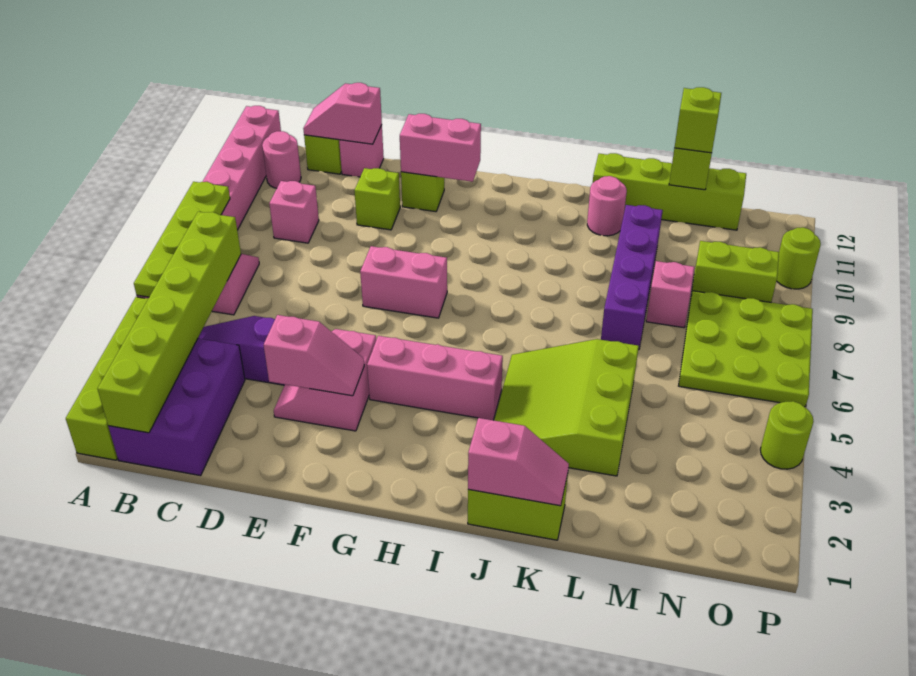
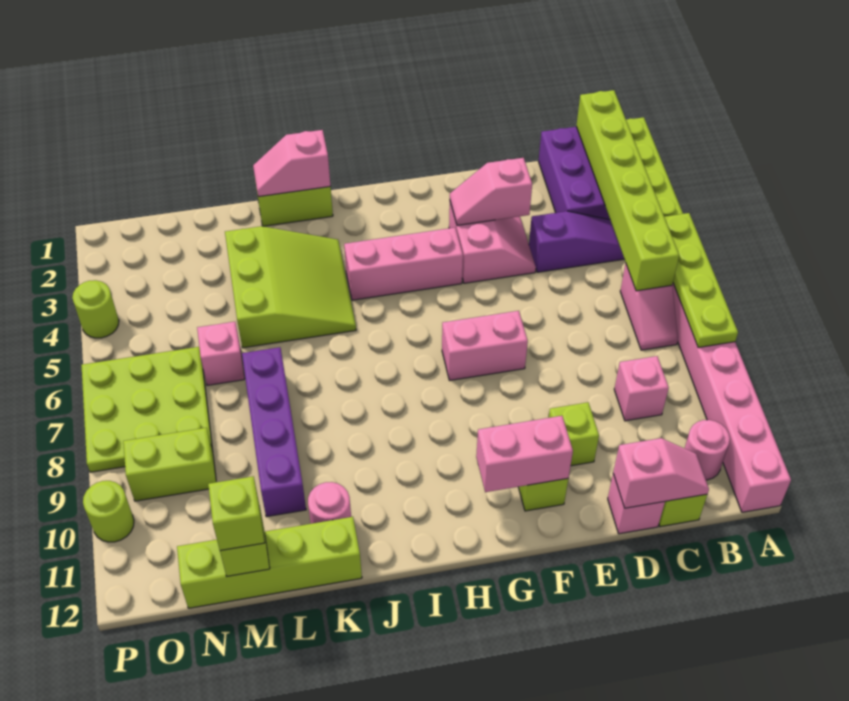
pink brick M8 level 1 -> pink brick M6 level 1

